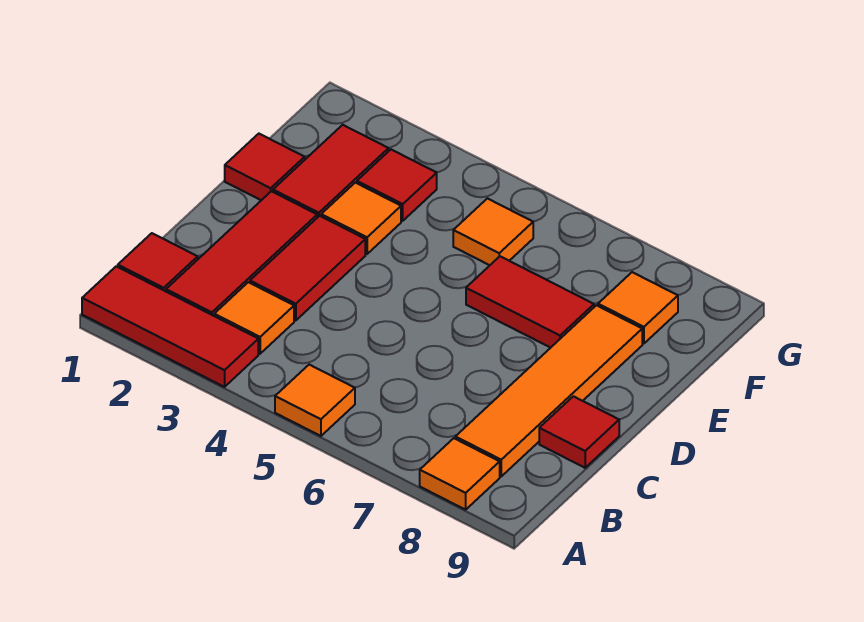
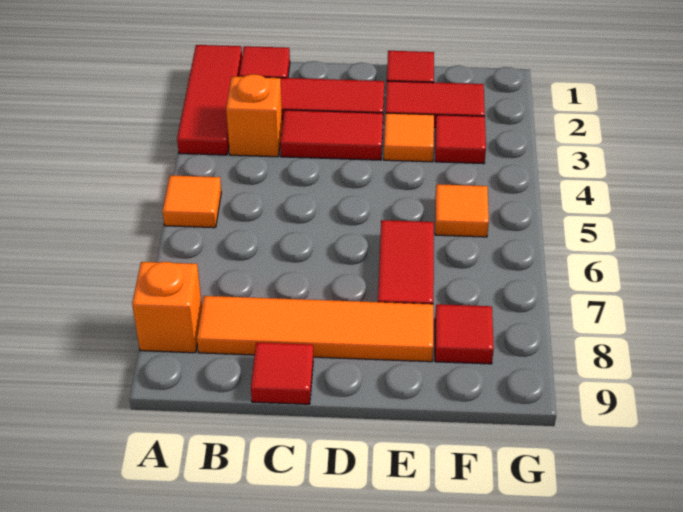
orange tile A8 level 1 -> orange brick A8 level 1
orange tile B3 level 1 -> orange brick B3 level 1
orange tile F8 level 1 -> red tile F8 level 1

